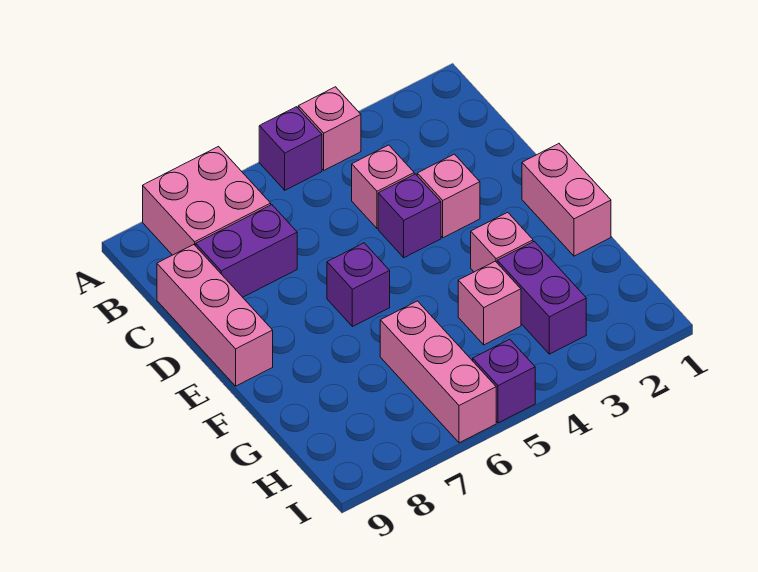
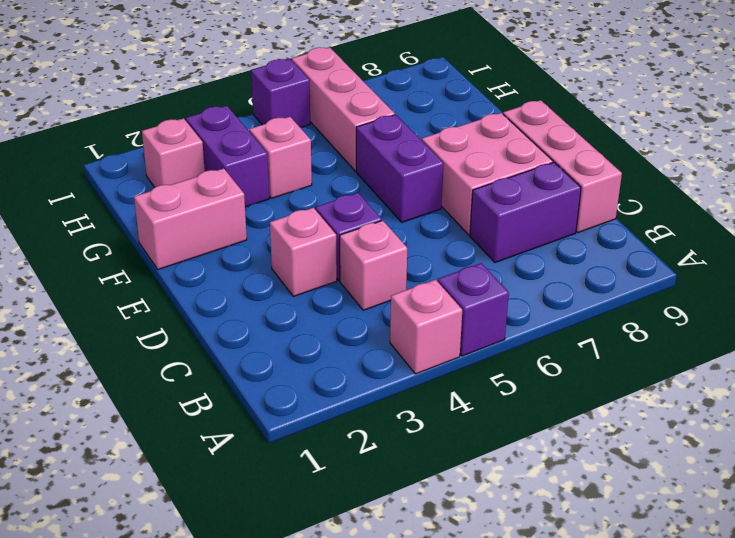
pink brick A7:B8 level 1 -> pink brick D7:E8 level 1
pink brick E1:F1 level 1 -> pink brick F1:F2 level 1
purple brick E6 level 1 -> purple brick E6:F6 level 1
pink brick F3 level 1 -> pink brick H2 level 1

